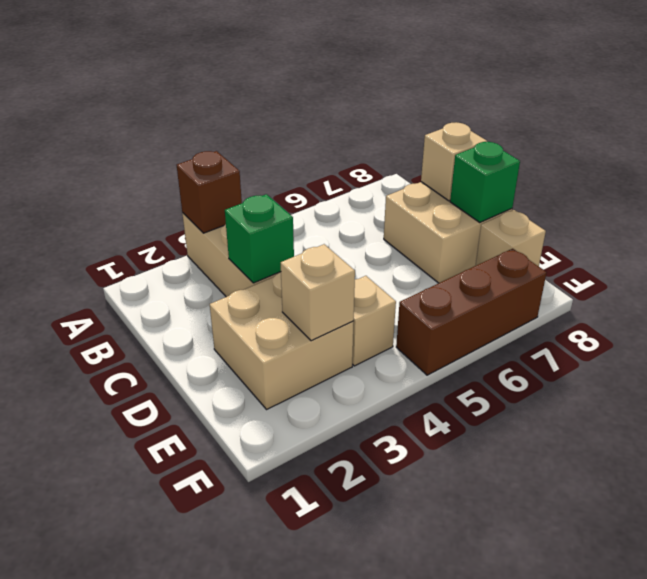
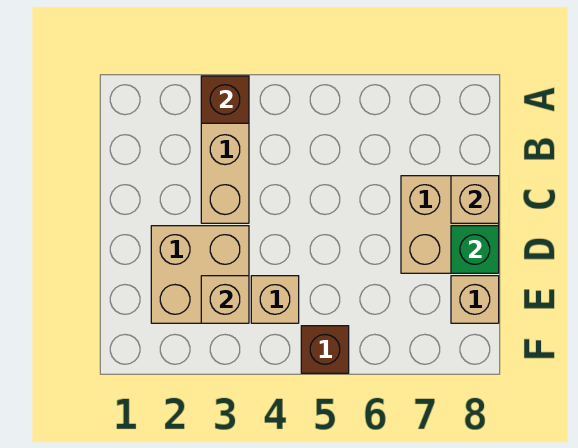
green brick C3 level 2 -> none
brown brick F5:F7 level 1 -> brown brick F5 level 1

